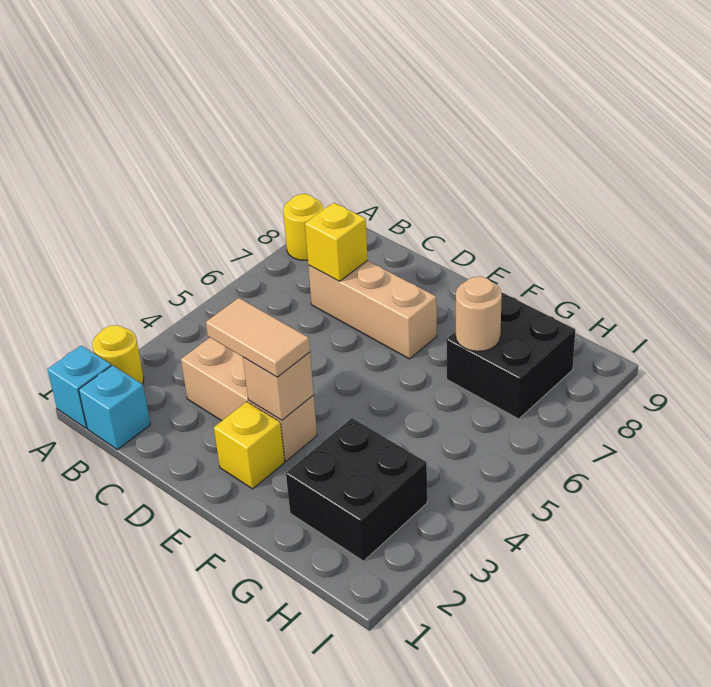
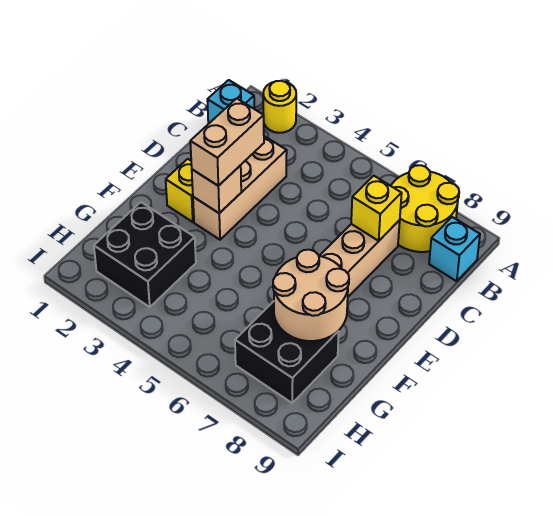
cyan brick A1 level 1 -> cyan brick B9 level 1
yellow round brick A8 level 1 -> yellow round brick A7:B8 level 1
tan tile D3:E3 level 3 -> tan brick D3:E3 level 3
tan round brick G7 level 2 -> tan round brick F7:G8 level 2

